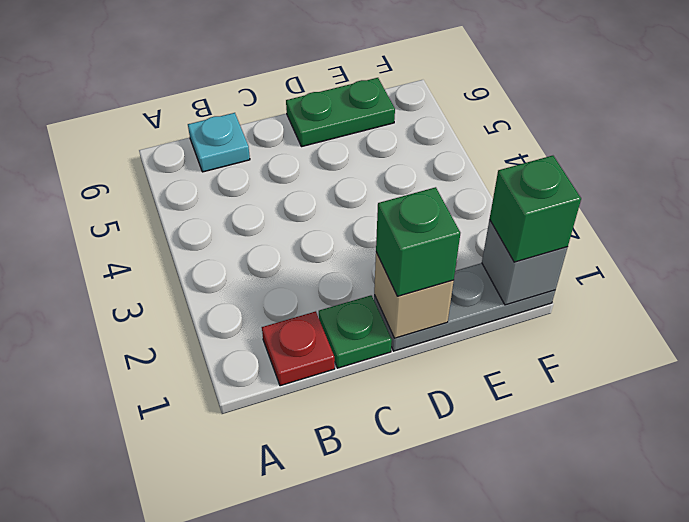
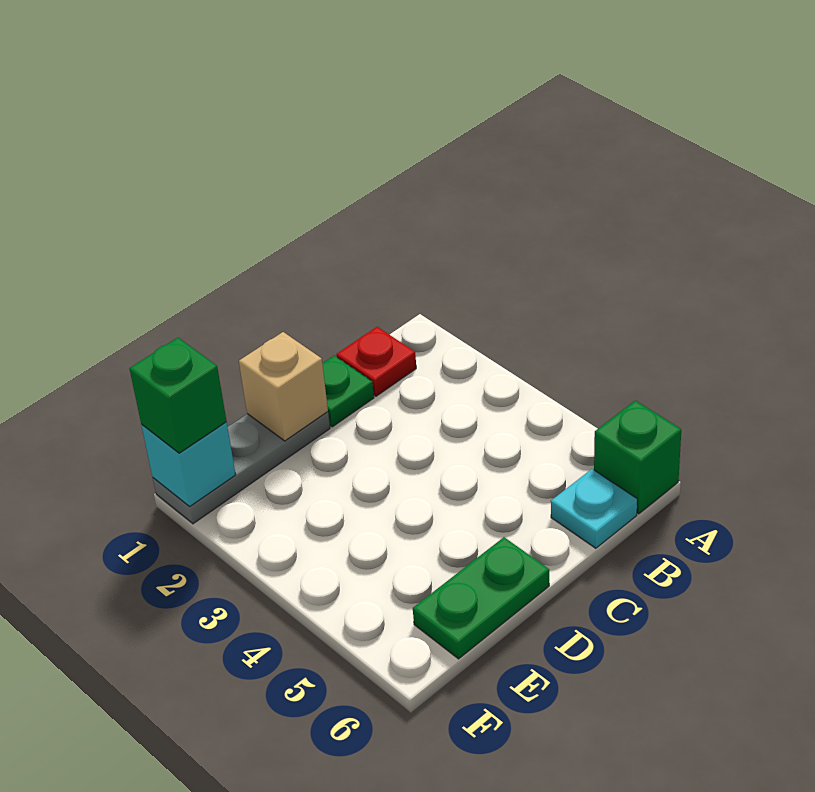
green brick D1 level 3 -> green brick A6 level 1
grey brick F1 level 2 -> cyan brick F1 level 2

